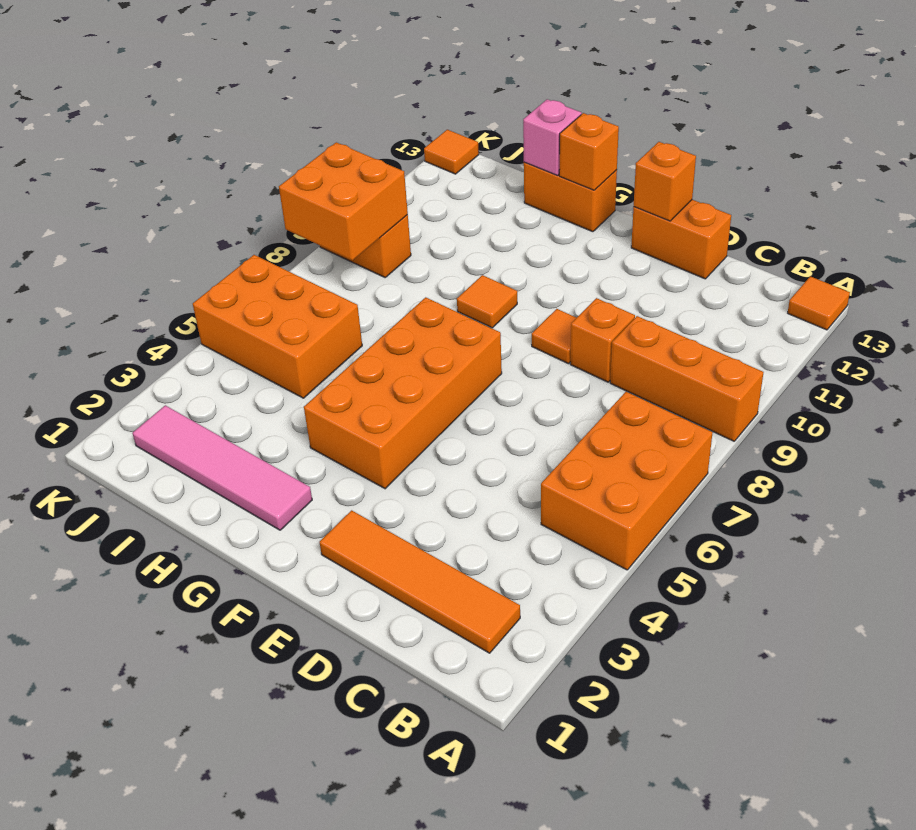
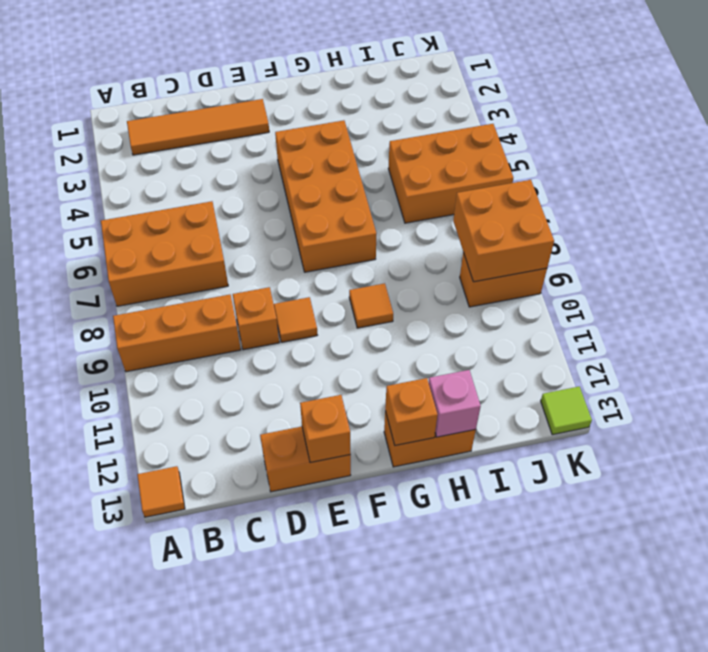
orange brick A5:B7 level 1 -> orange brick A6:C7 level 1
pink tile G2:J2 level 1 -> none
orange tile K13 level 1 -> lime tile K13 level 1

